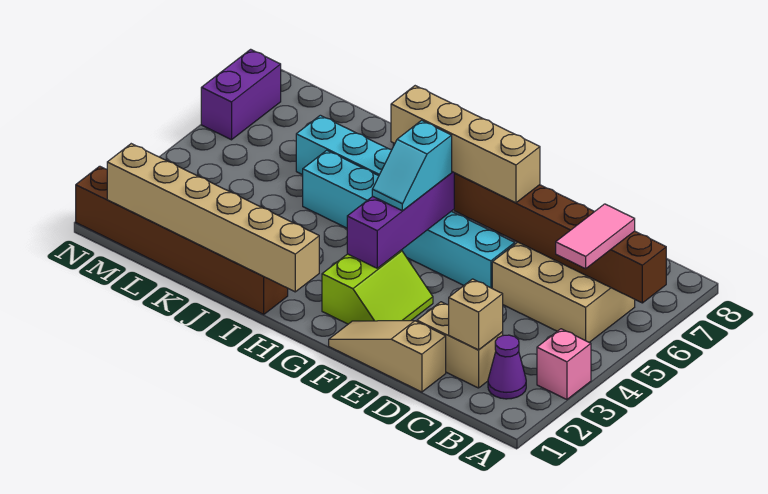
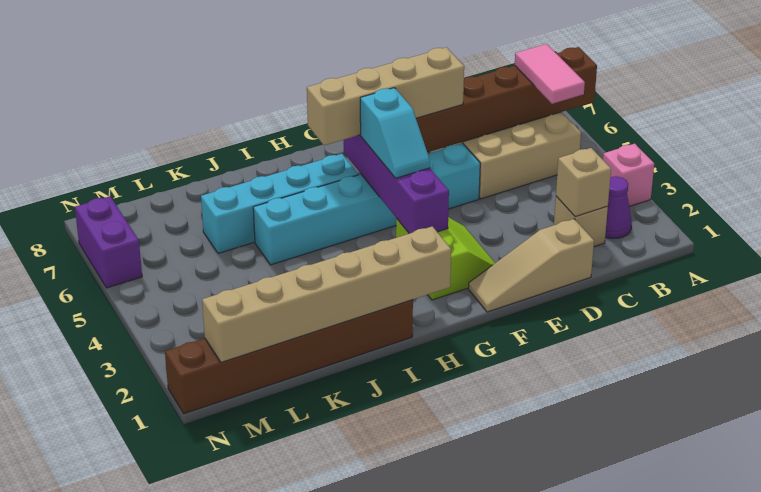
tan brick C2:D2 level 1 -> tan brick C2 level 1

